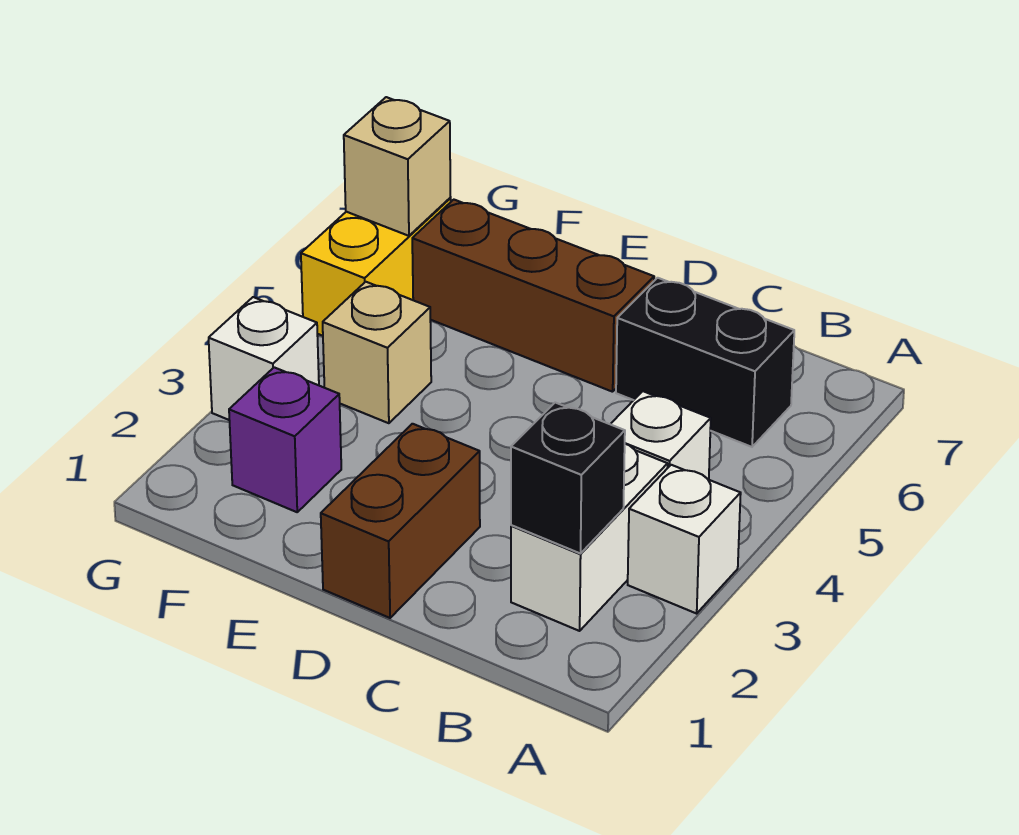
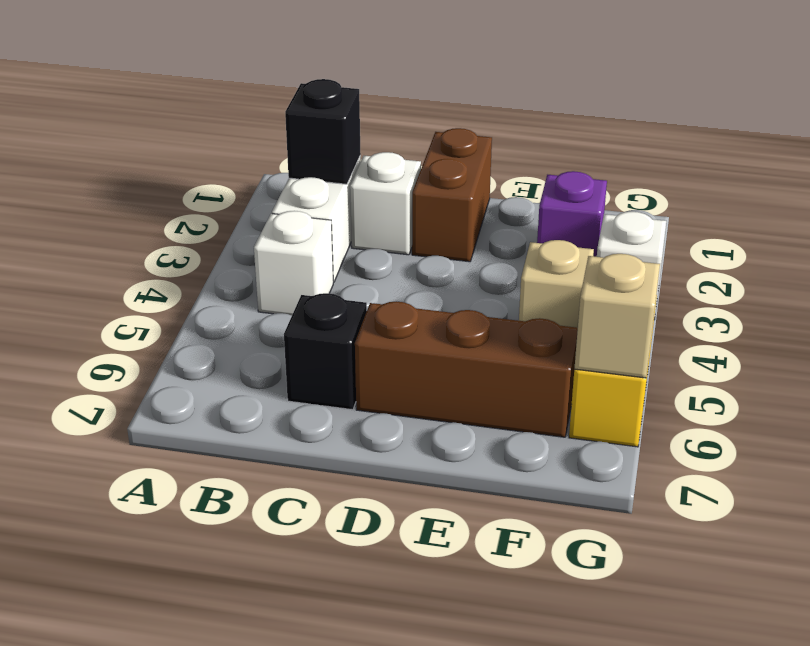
white brick A3 level 1 -> white brick C2 level 1
black brick B6:C6 level 1 -> black brick C6 level 1

